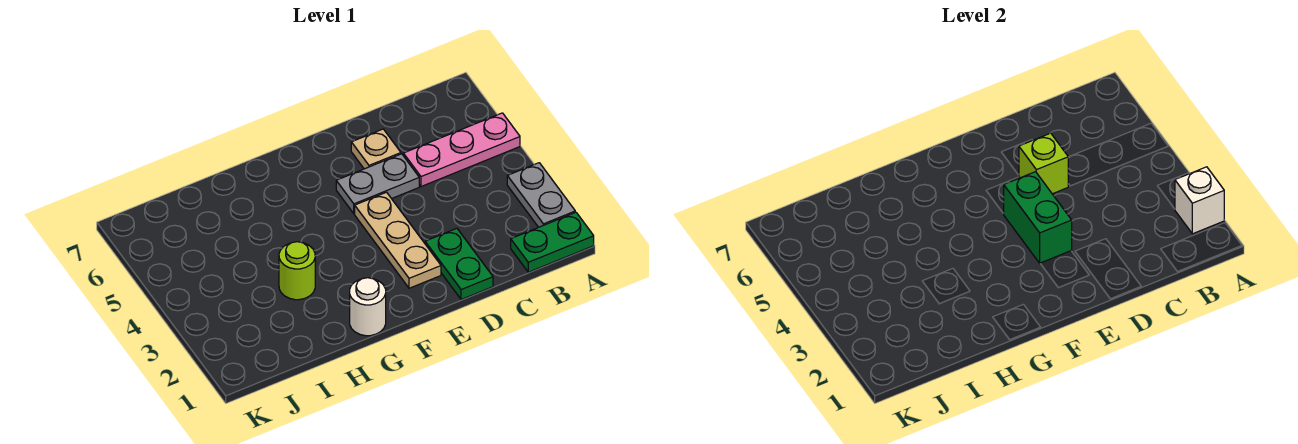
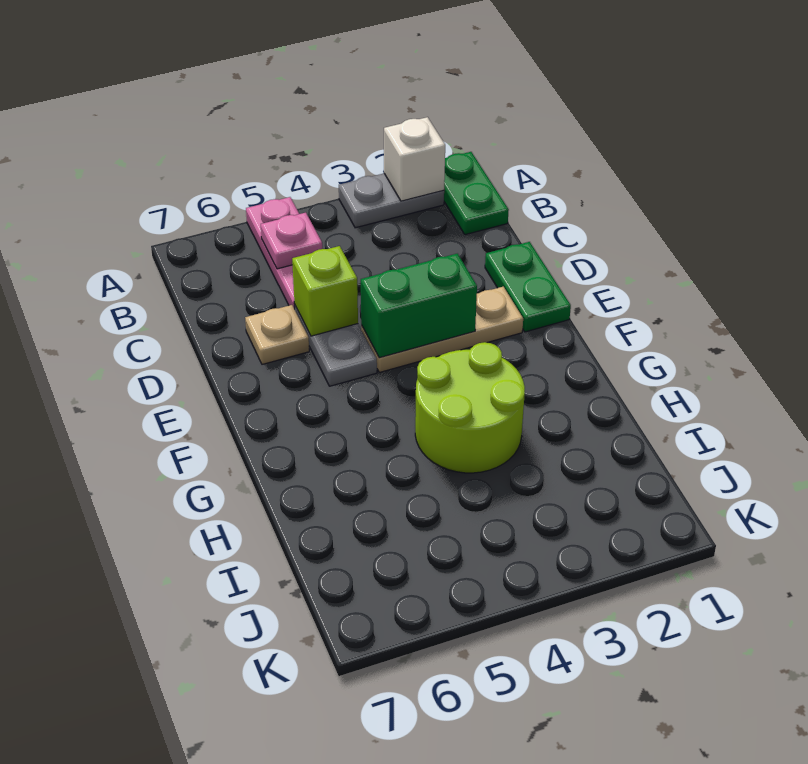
none -> pink plate B5 level 2
green plate D1:D2 level 1 -> green plate D1:E1 level 1
white round brick G1 level 1 -> none
lime round brick H3 level 1 -> lime round brick G3:H4 level 1

